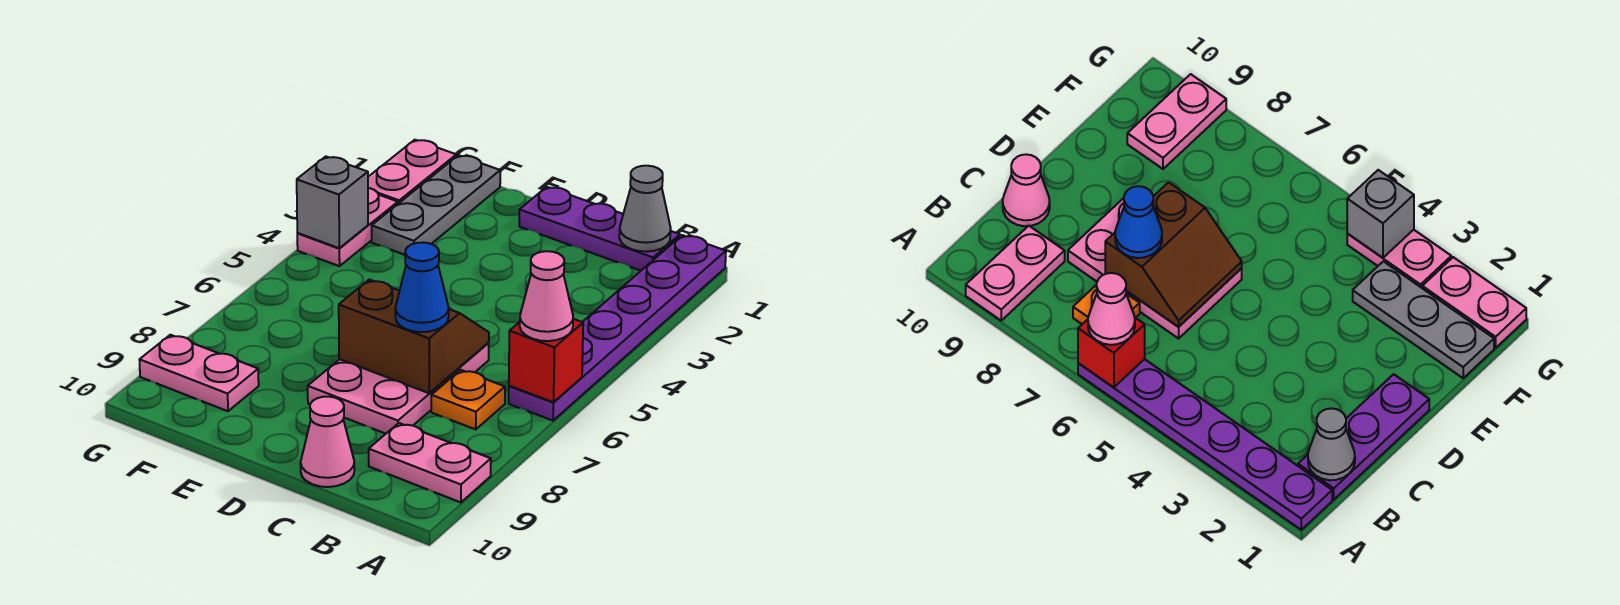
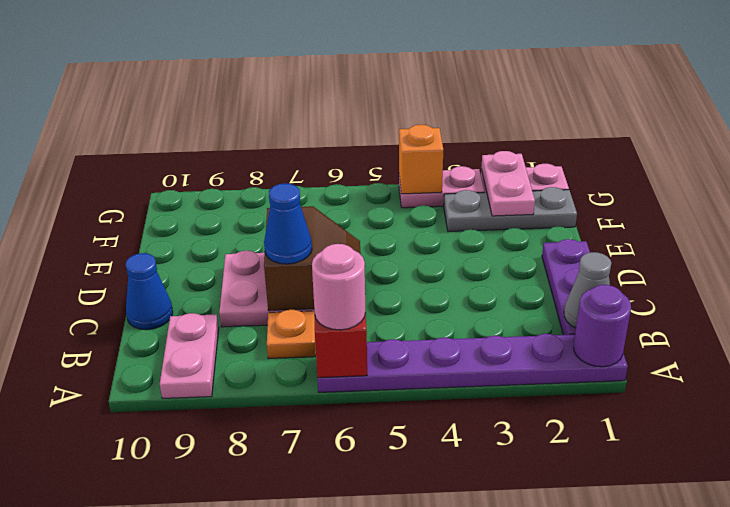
none -> purple round brick A1 level 2
pink cone A6 level 3 -> pink round brick A6 level 3
pink cone C10 level 1 -> blue cone C10 level 1
pink plate F9:G9 level 1 -> pink plate F2:G2 level 2
grey brick G4 level 2 -> orange brick G4 level 2

